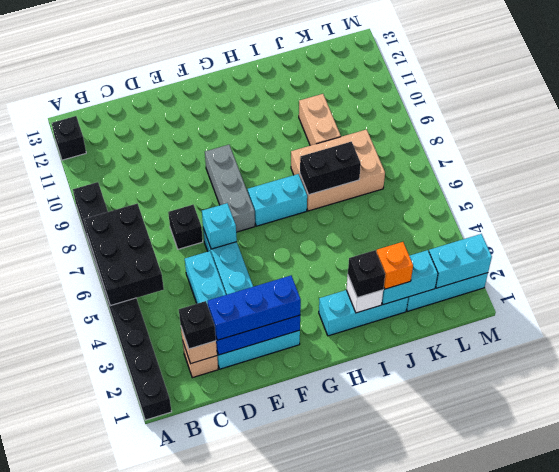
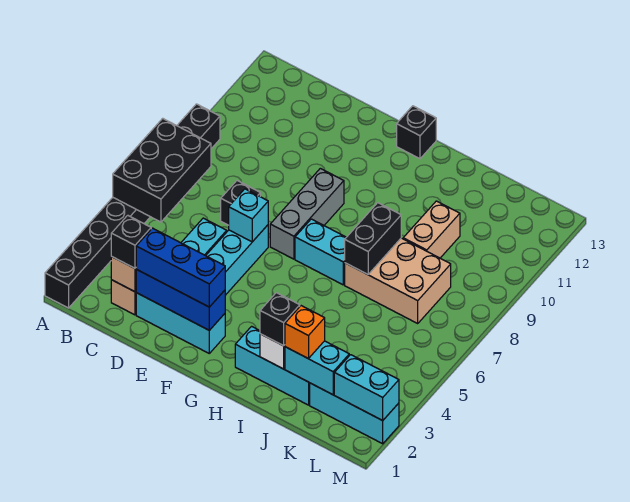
black brick A12 level 1 -> black brick G13 level 1
black brick I7:J7 level 2 -> black brick I7:I8 level 2

